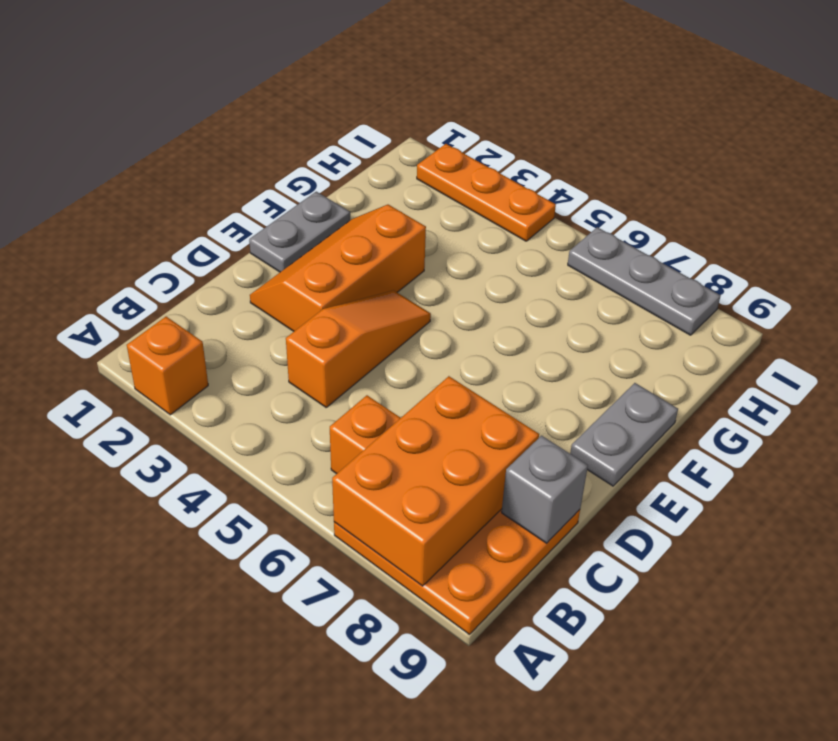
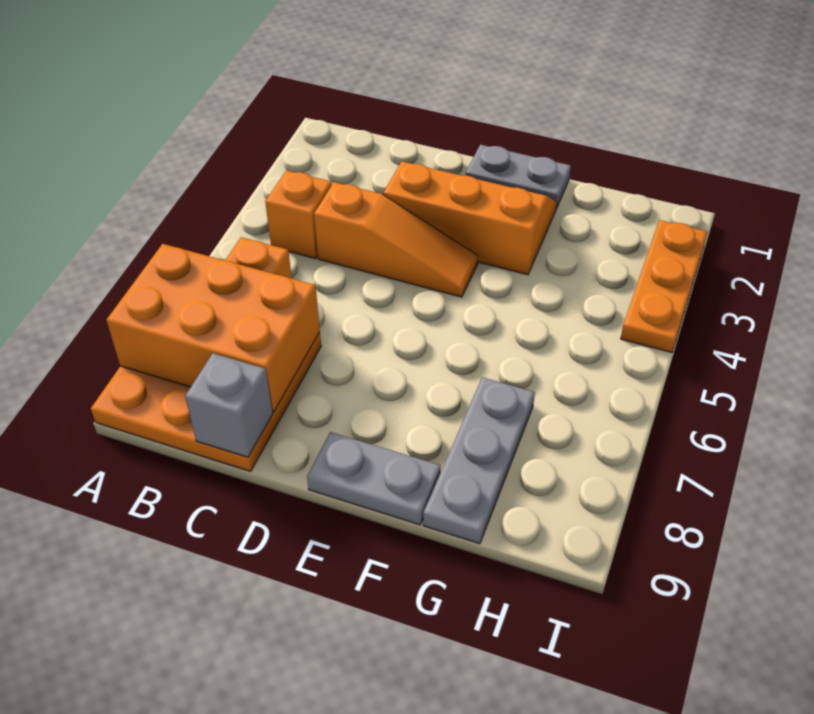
orange brick A2 level 1 -> orange brick B4 level 1
grey plate I6:I8 level 1 -> grey plate G7:G9 level 1

